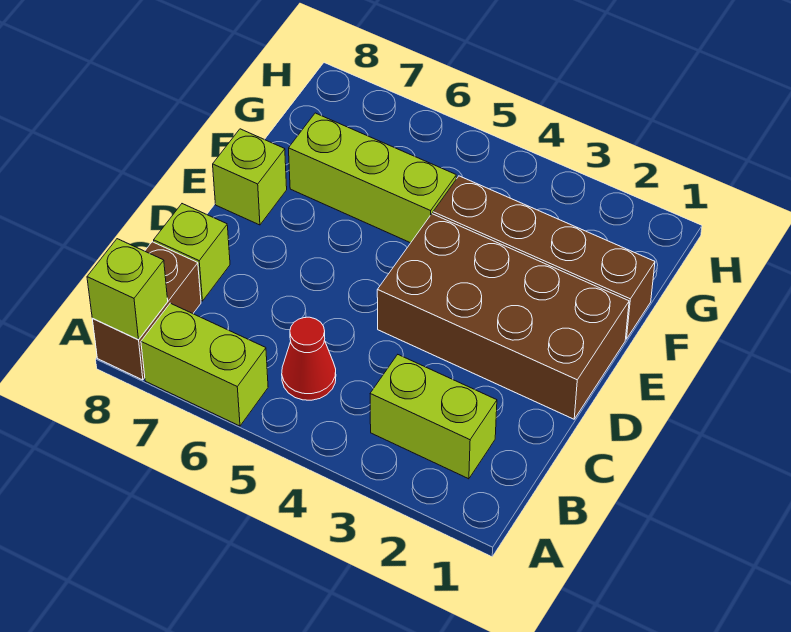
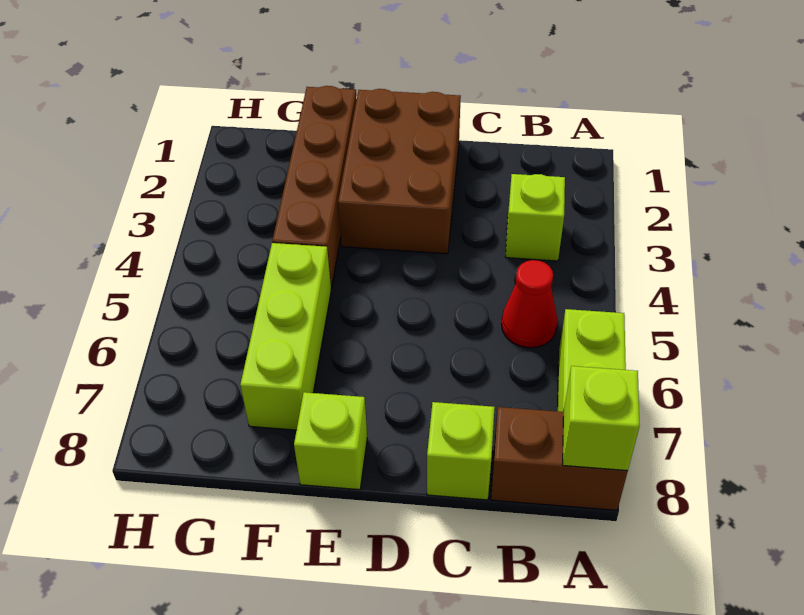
lime brick B2:B3 level 1 -> lime brick B3 level 1
brown brick D1:E4 level 1 -> brown brick D1:E3 level 1

